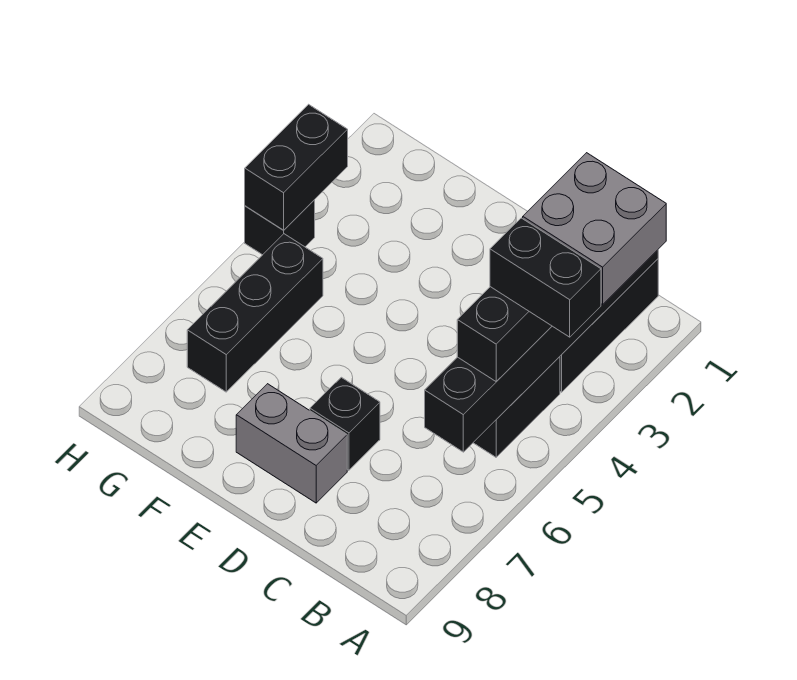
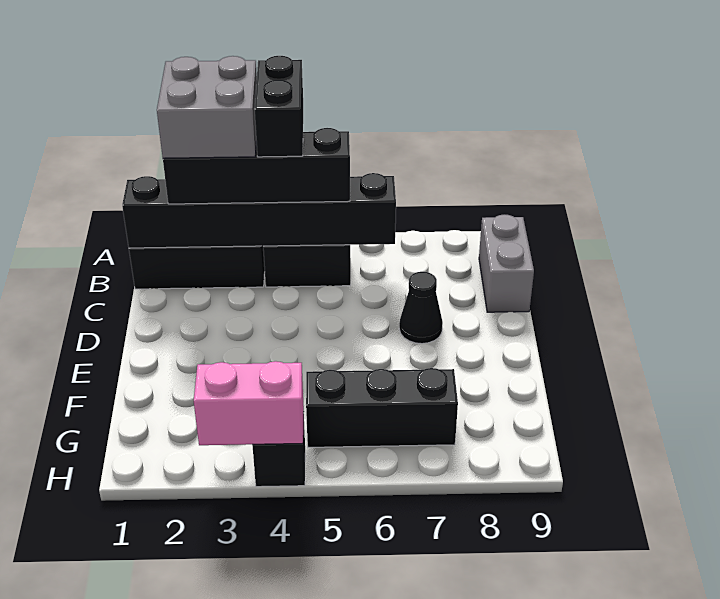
black brick D7 level 1 -> black cone D7 level 1
grey brick D8:E8 level 1 -> grey brick B9:C9 level 1
black brick H3:H4 level 2 -> pink brick H3:H4 level 2

